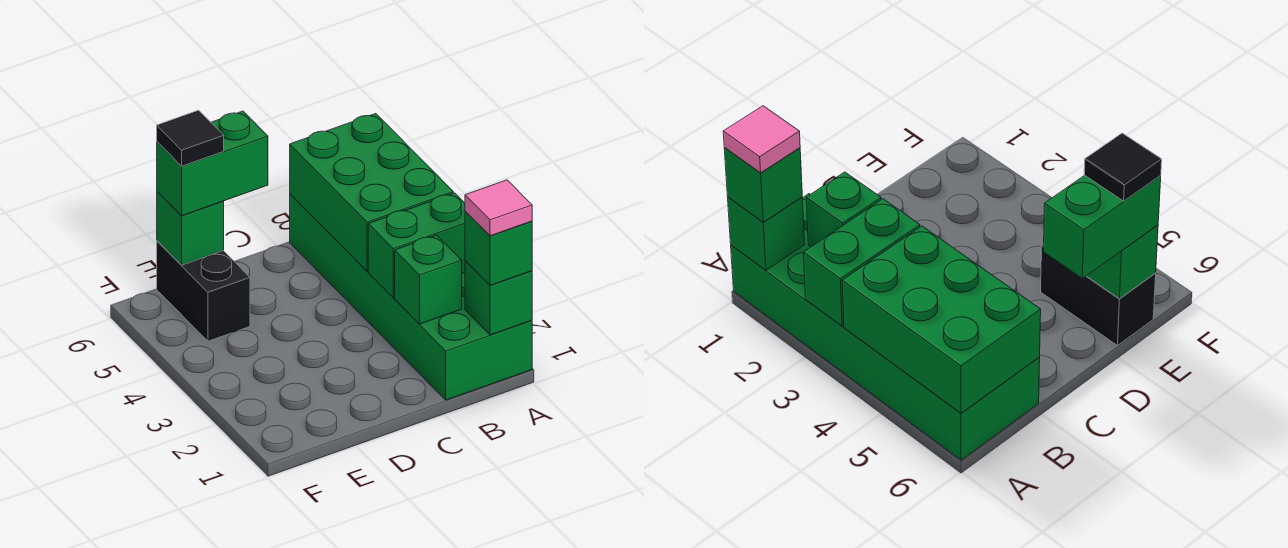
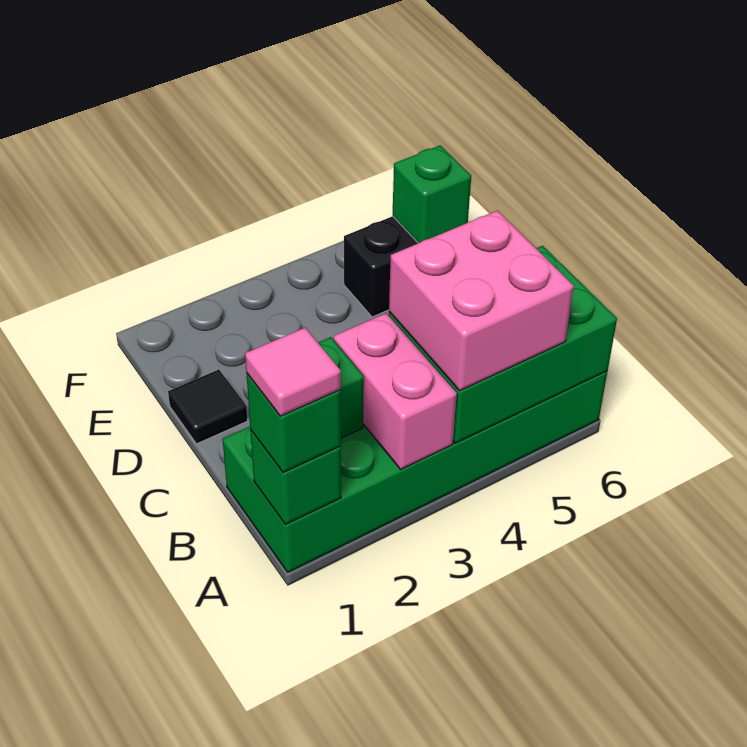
green brick A3:B3 level 2 -> pink brick A3:B3 level 2
none -> pink brick A4:B5 level 3
green brick D6:E6 level 3 -> none
black tile E6 level 4 -> black tile D1 level 1

